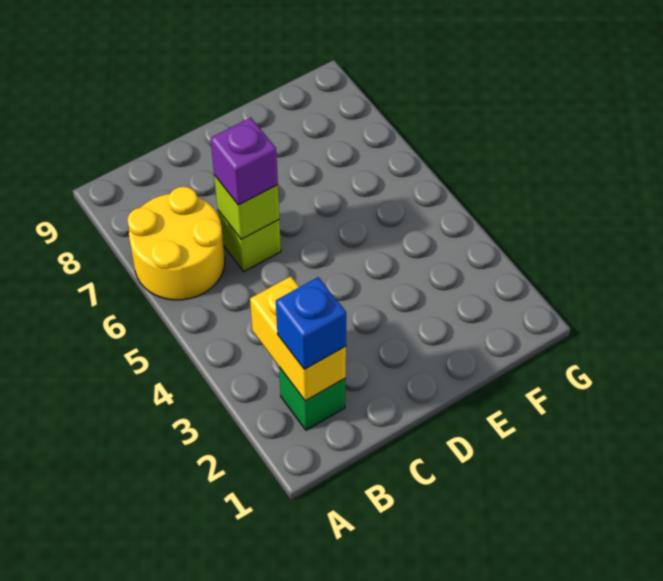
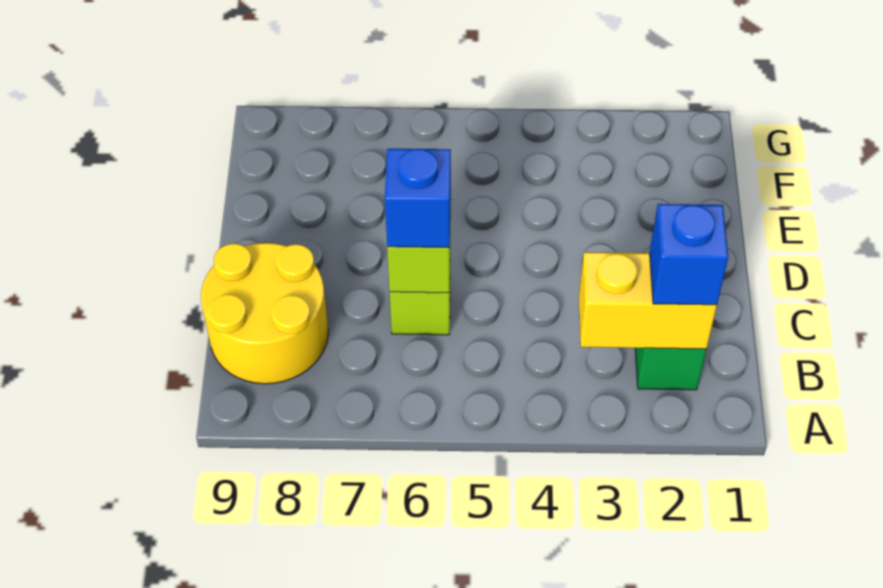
yellow round brick A6:B7 level 1 -> yellow round brick B8:C9 level 1
purple brick C6 level 3 -> blue brick C6 level 3

